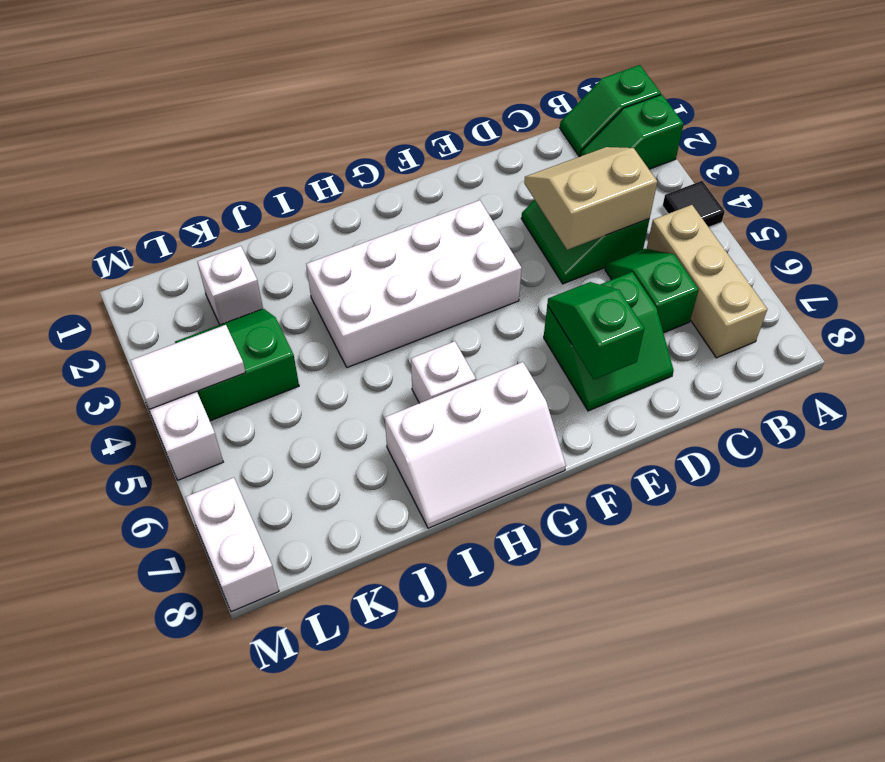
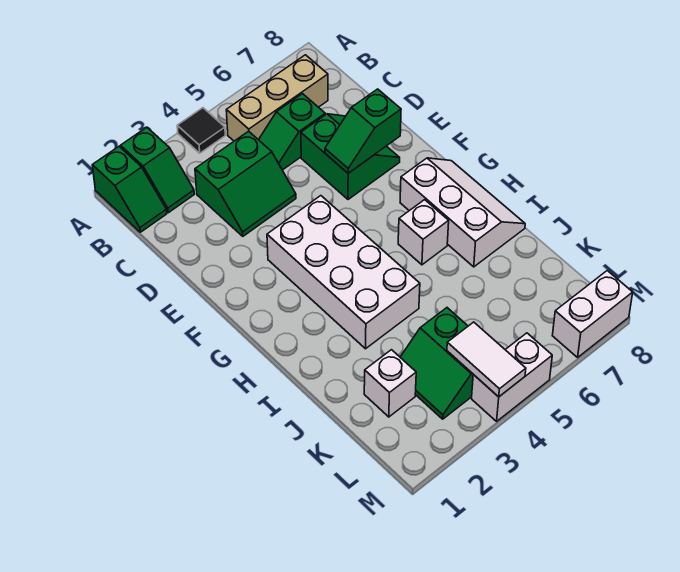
tan slope C3:D4 level 2 top 4 -> none

